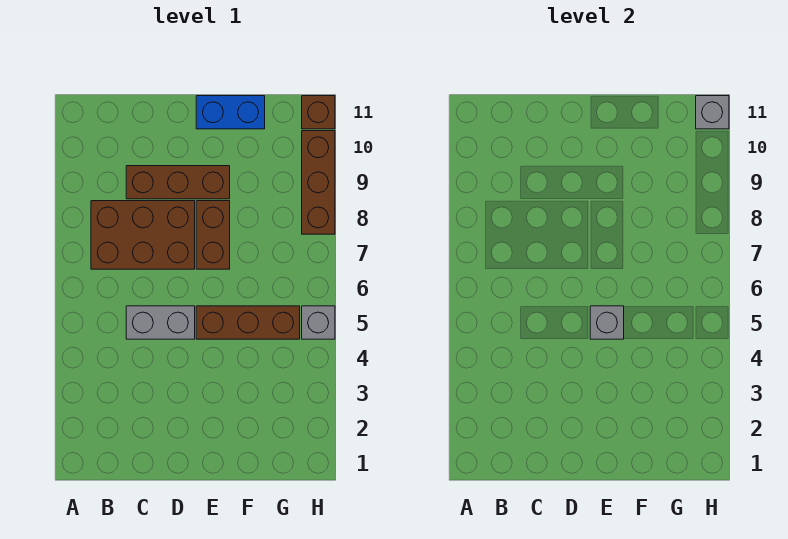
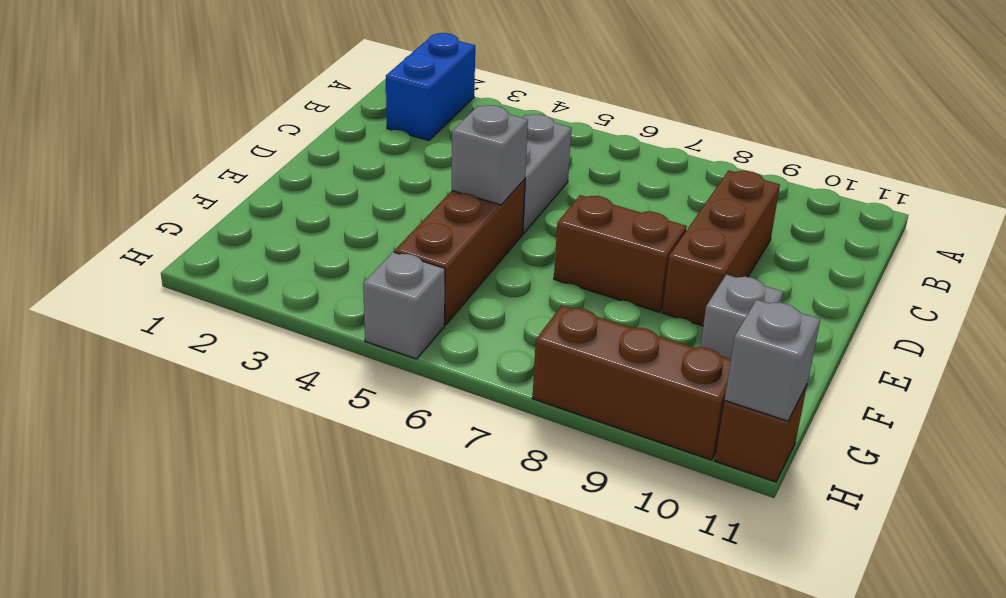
brown brick B7:D8 level 1 -> none
blue brick E11:F11 level 1 -> blue brick A2:B2 level 1
none -> grey brick F10 level 1

